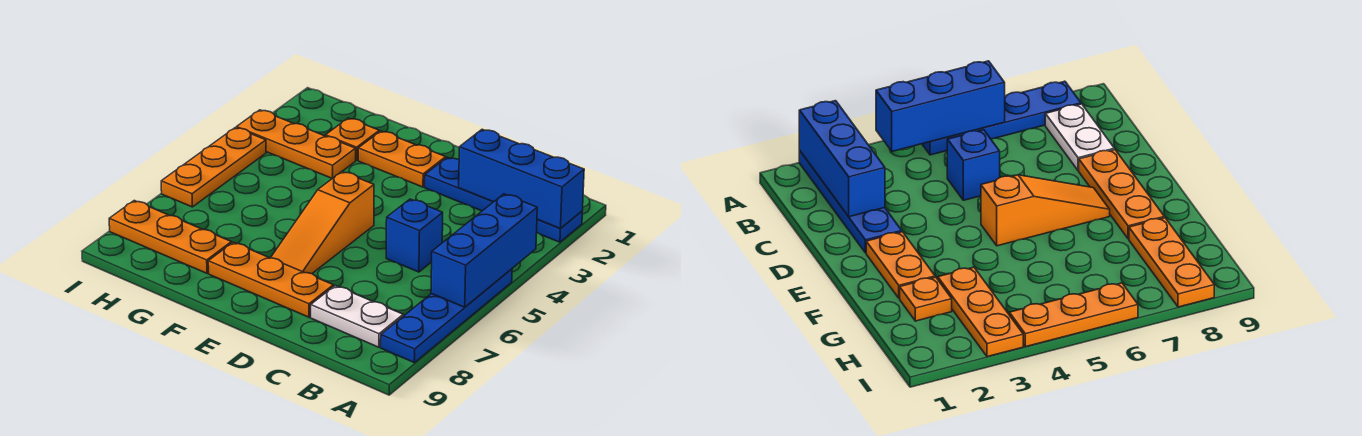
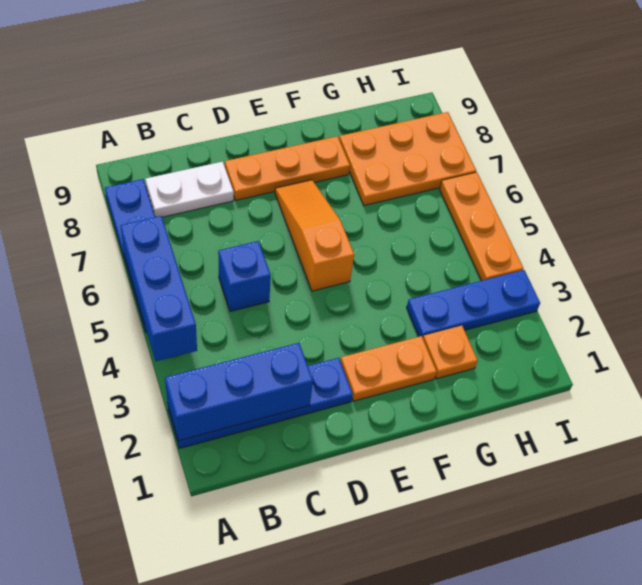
orange plate G3:I3 level 1 -> blue plate G3:I3 level 1
orange plate G8:I8 level 1 -> orange plate G7:I8 level 1

